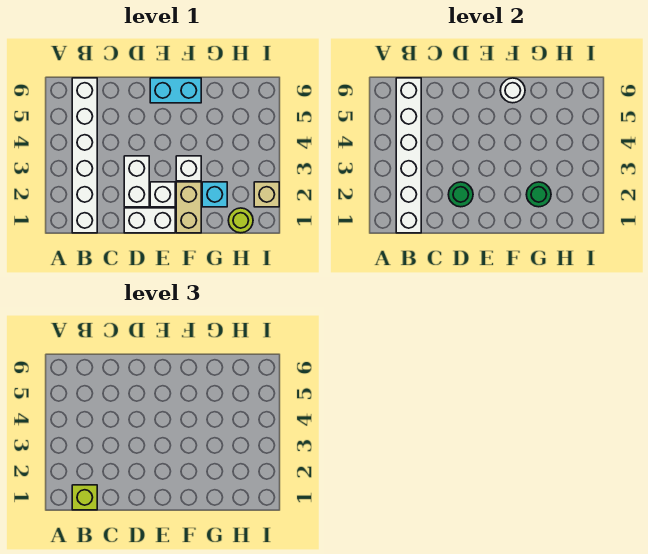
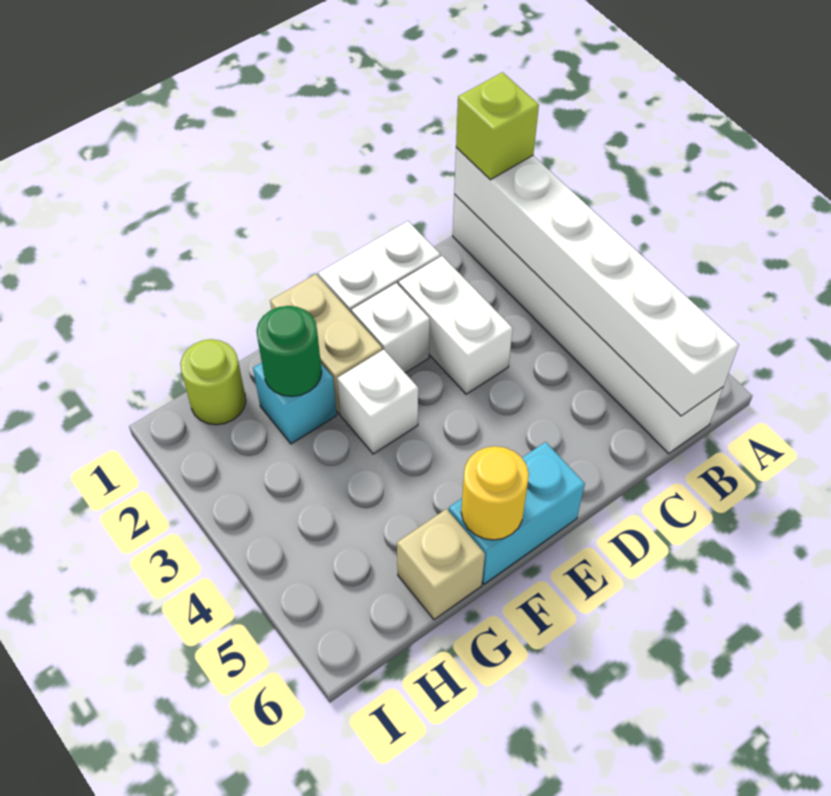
green round brick D2 level 2 -> none
white round brick F6 level 2 -> yellow round brick F6 level 2
tan brick I2 level 1 -> tan brick G6 level 1

